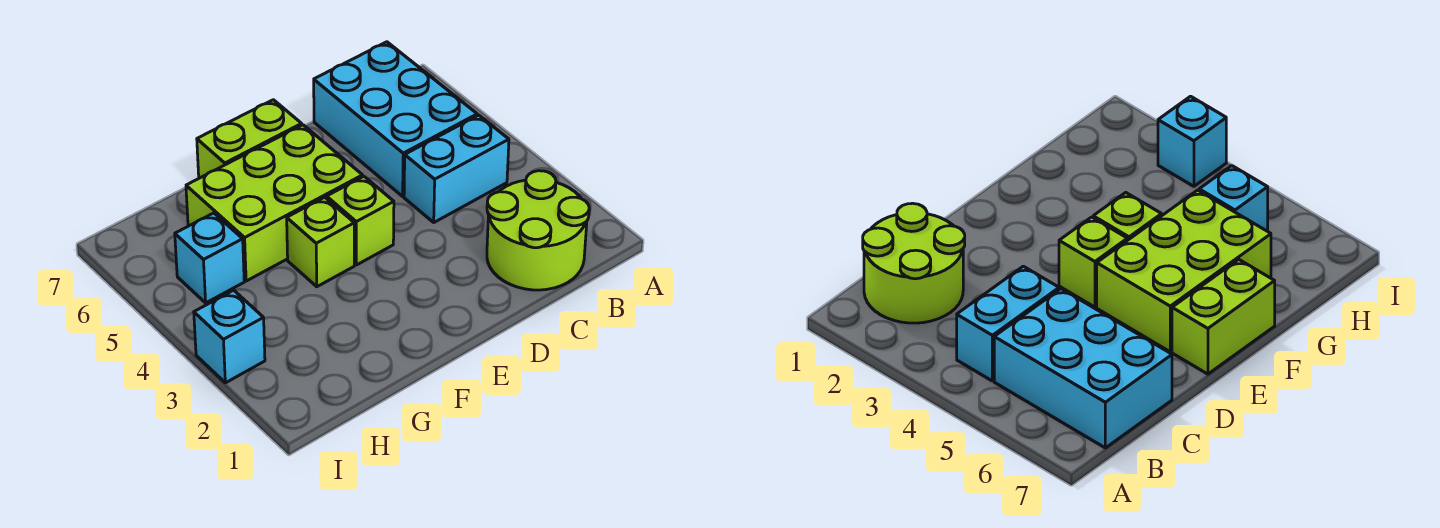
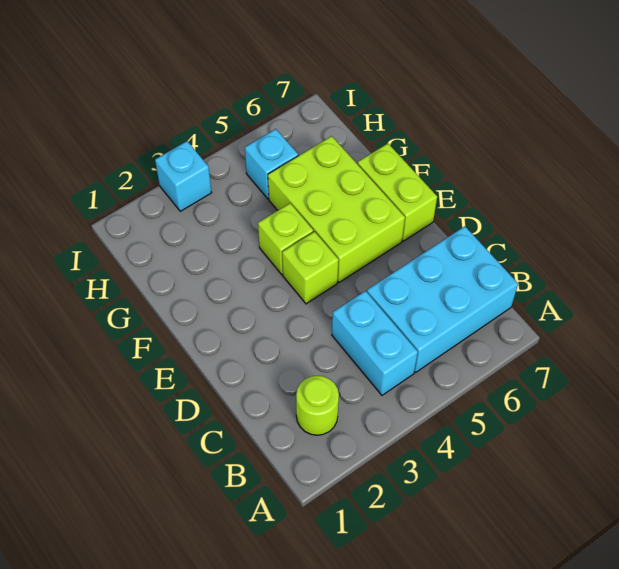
lime round brick B1:C2 level 1 -> lime round brick B2 level 1

